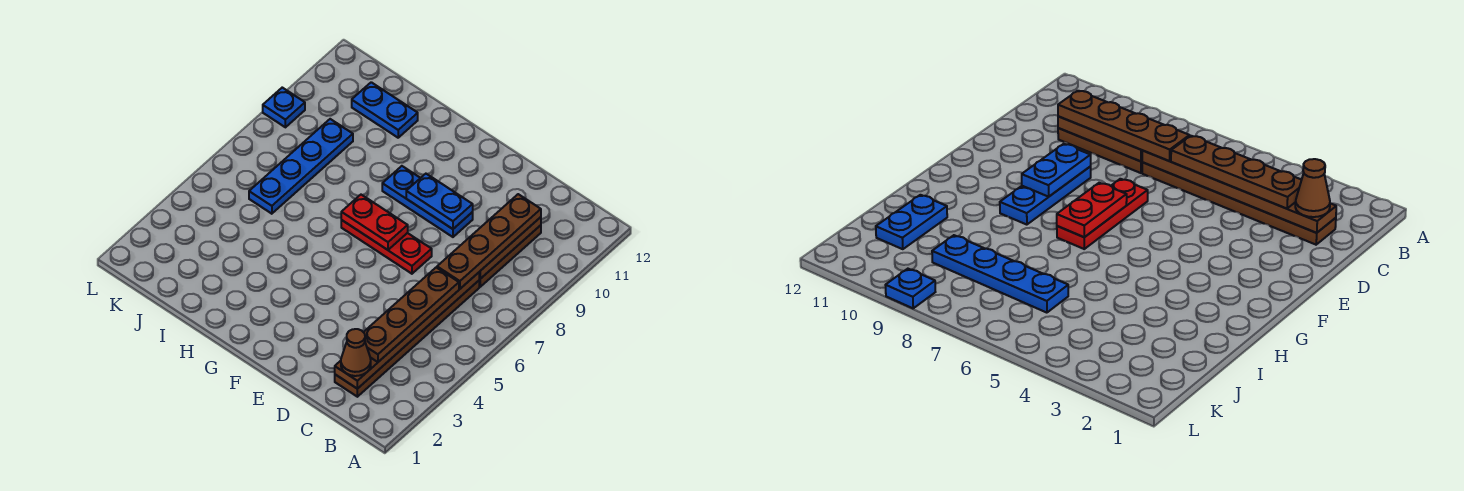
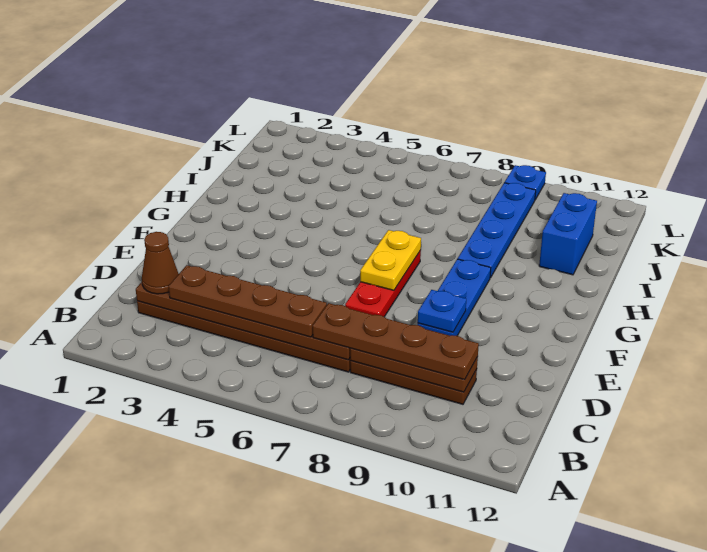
blue plate E9:F9 level 2 -> blue plate E9 level 2
red plate F7:G7 level 2 -> yellow plate F7:G7 level 2
blue plate I11:J11 level 1 -> blue brick I11:J11 level 1
blue plate J6:J9 level 1 -> blue plate H9:K9 level 1

